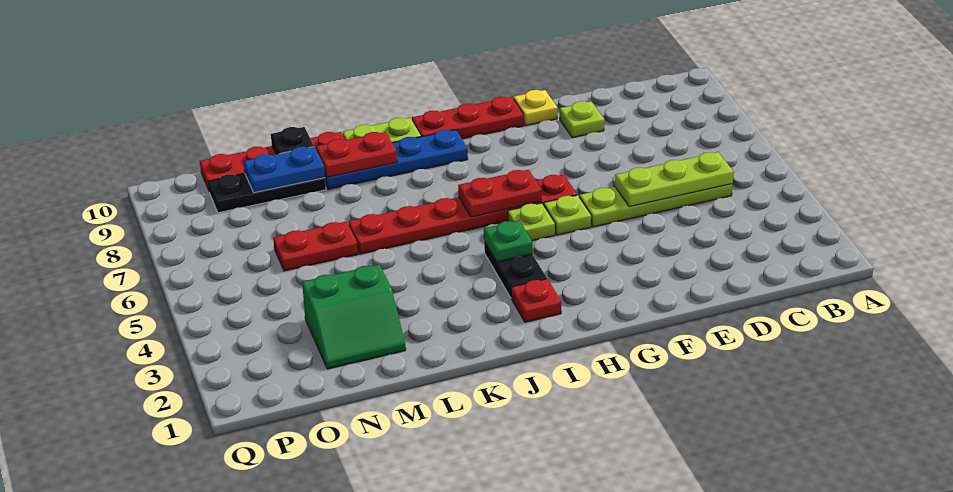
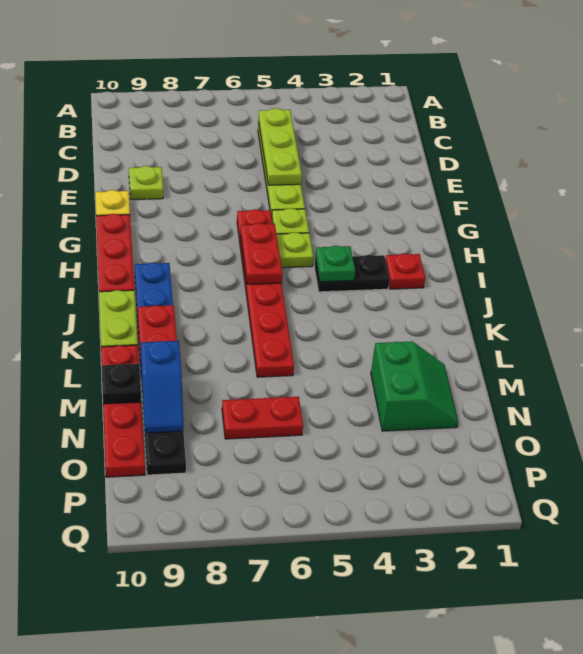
red plate M6:N6 level 1 -> red plate N6:N7 level 1
blue plate M9:N9 level 2 -> blue slope M9:N9 level 2 top M

